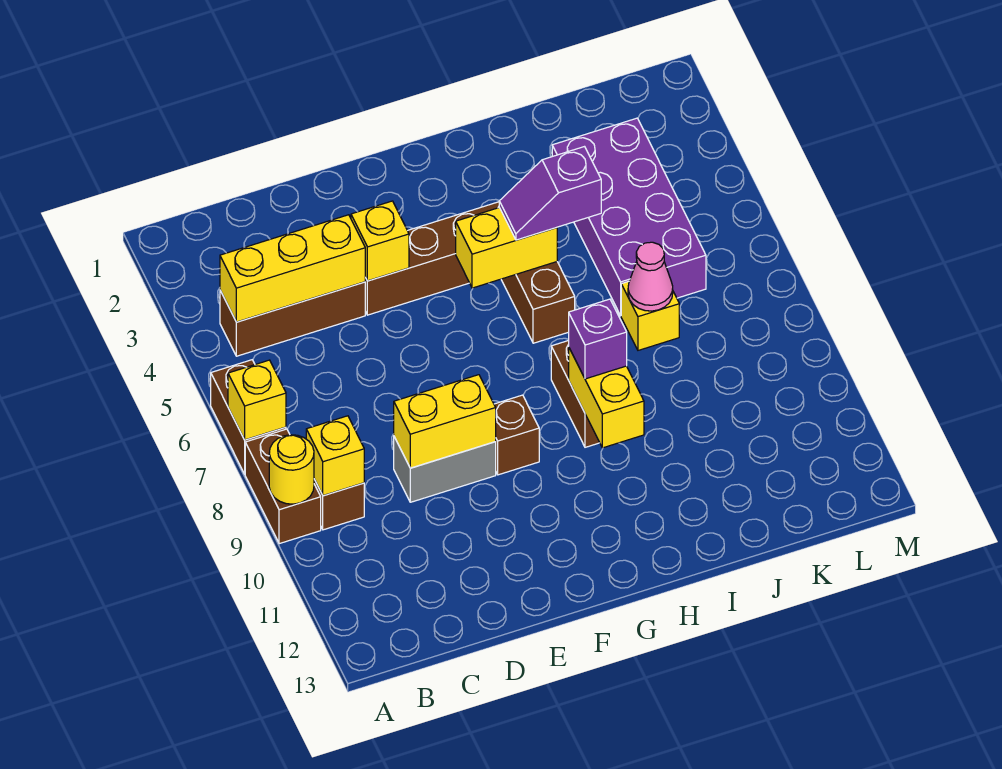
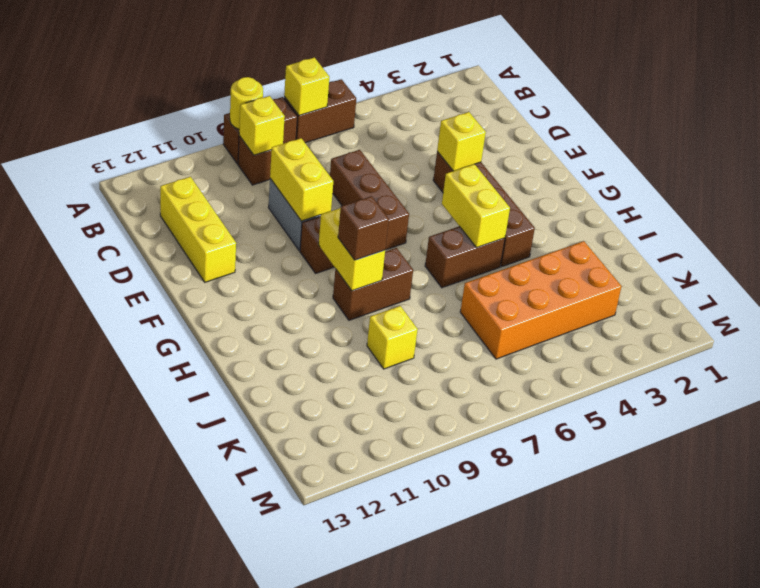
brown brick B4:D4 level 1 -> brown brick D7:F7 level 1
yellow brick B4:D4 level 2 -> yellow brick C12:E12 level 1
purple slope H5:I5 level 3 top I -> none
yellow brick H9:H10 level 2 -> yellow brick G9:H9 level 2
purple brick H9 level 3 -> brown brick H9 level 3
purple brick J3:K6 level 1 -> orange brick J3:K6 level 1
yellow brick J7 level 1 -> yellow brick J9 level 1
pink cone J7 level 2 -> none

